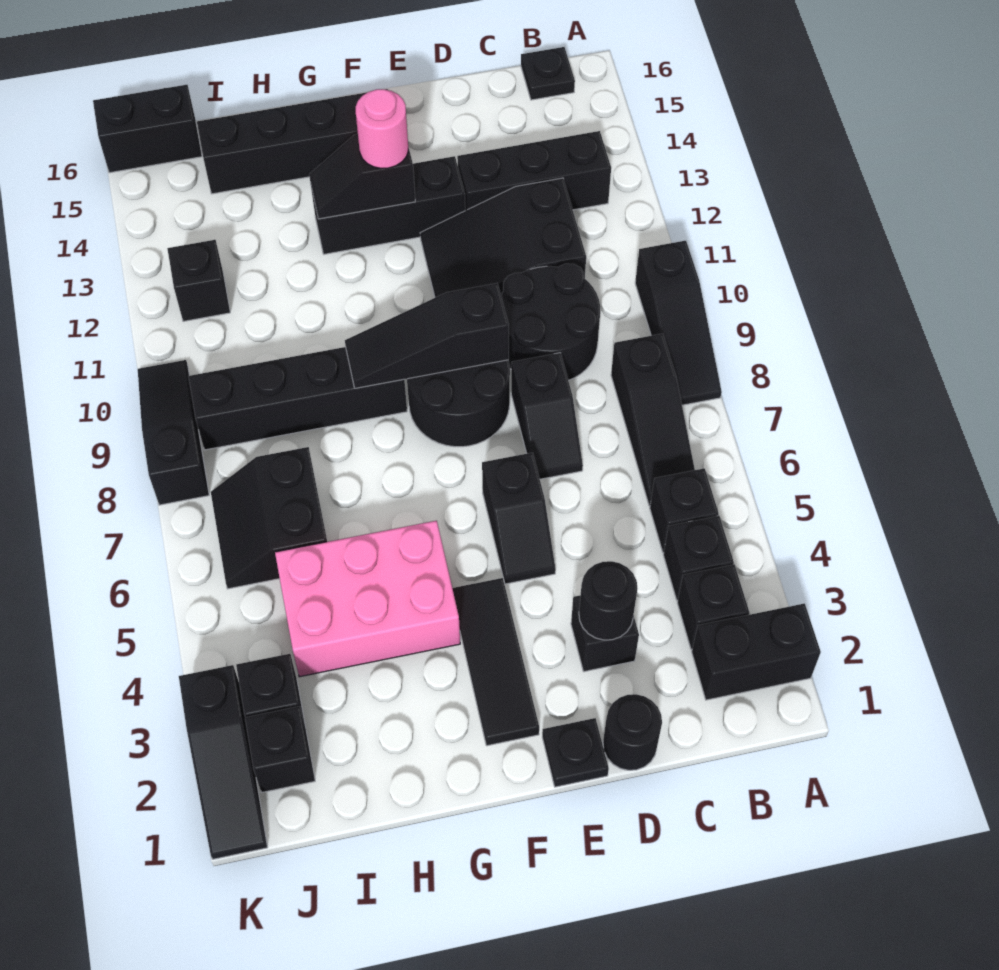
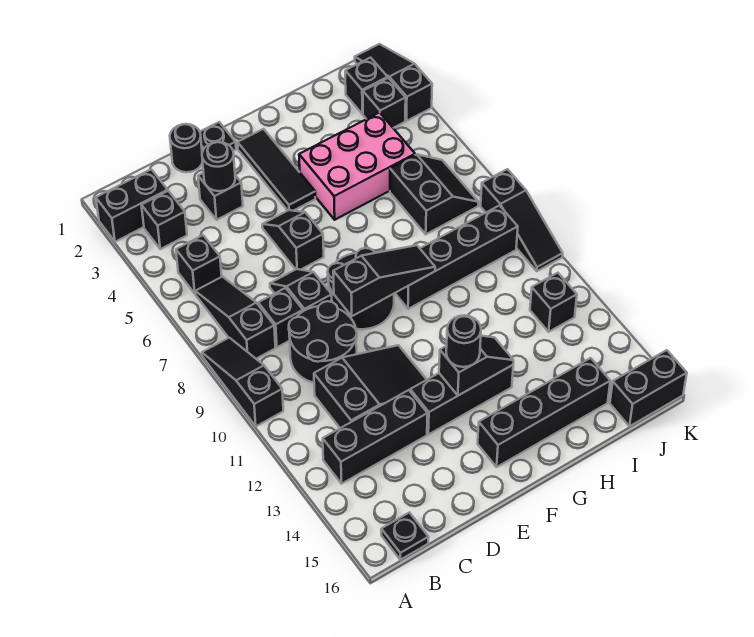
black brick B4 level 1 -> black brick C8 level 1
pink round brick F13 level 3 -> black round brick F13 level 3

